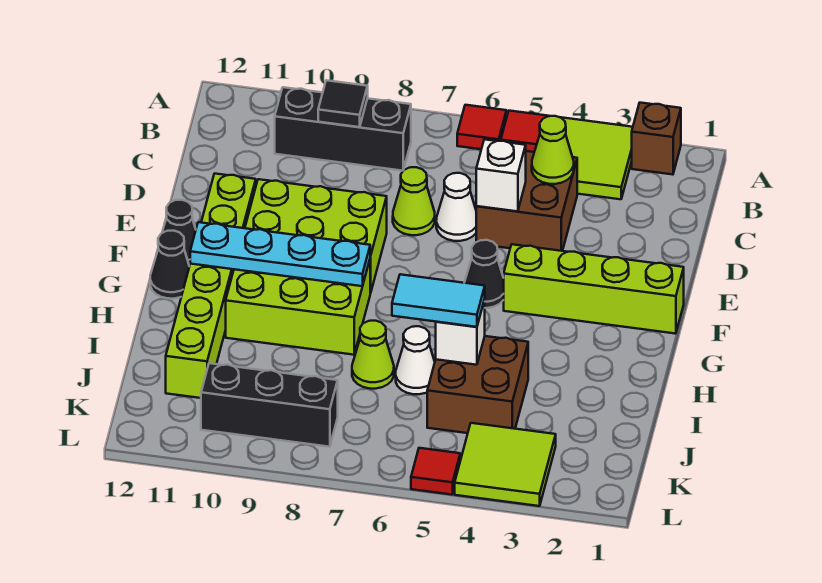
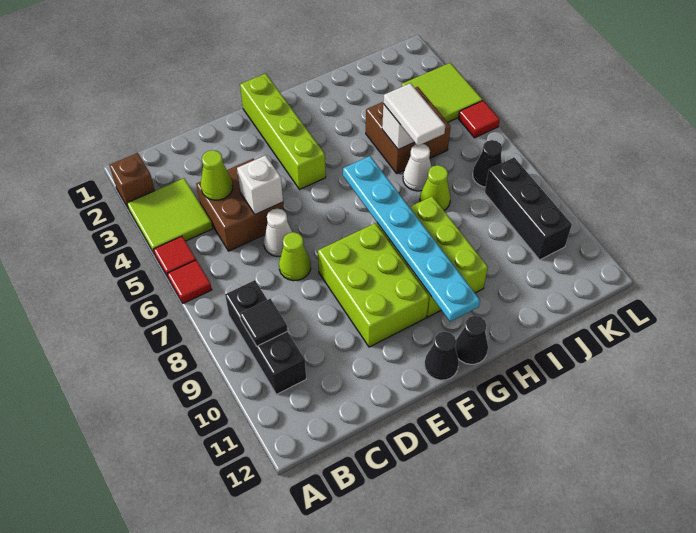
lime brick E11:J11 level 1 -> none
black cone F5 level 1 -> black cone K7 level 1
cyan plate G8:G11 level 2 -> cyan plate G6:G11 level 2
cyan tile I5:I6 level 3 -> white tile I5:I6 level 3

